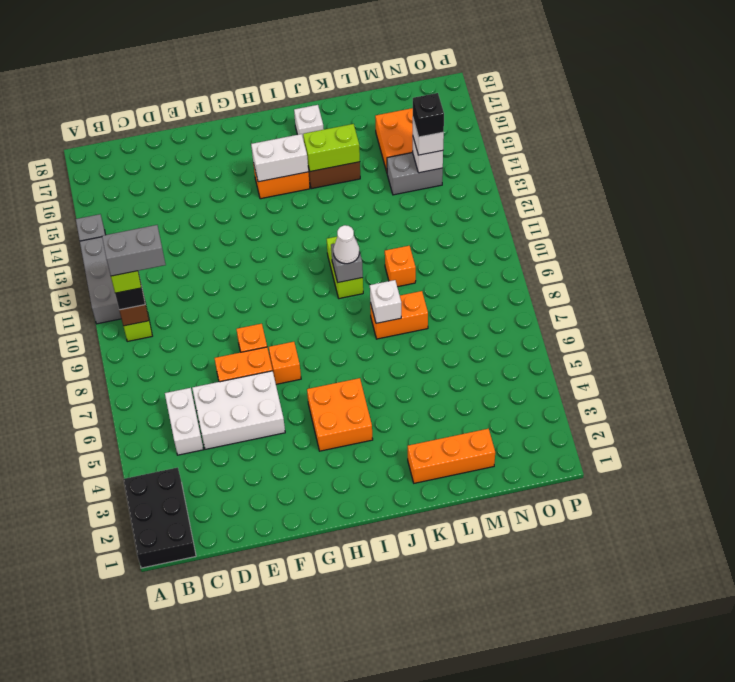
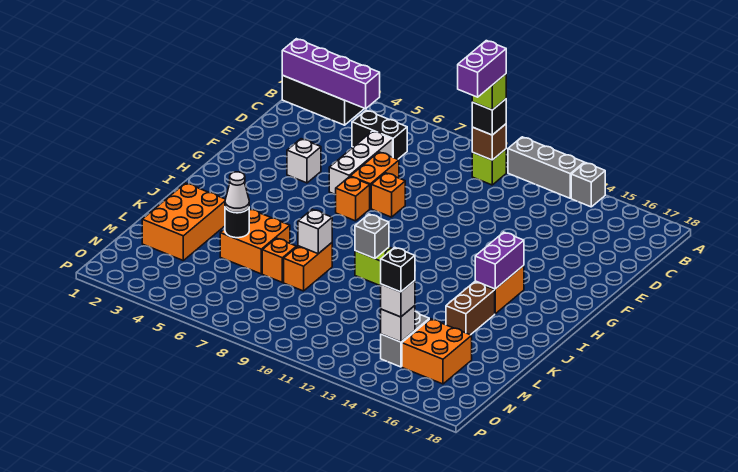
none -> purple brick B1:B4 level 2
grey brick B10:C10 level 5 -> purple brick B10:C10 level 5
white brick C5:C6 level 1 -> black brick C5:C6 level 1
white brick D5:F6 level 1 -> white brick D6:F6 level 1
orange brick H4:I5 level 1 -> orange brick K5:L6 level 1
white brick H15:I15 level 2 -> purple brick H15:I15 level 2
white cone J10 level 3 -> white cone L5 level 3
lime brick J15:K15 level 2 -> none
white brick J17 level 1 -> white brick F4 level 1
orange brick K2:M2 level 1 -> orange brick K2:M3 level 1
none -> black round brick L5 level 2
orange brick L10 level 1 -> orange brick L7 level 1

